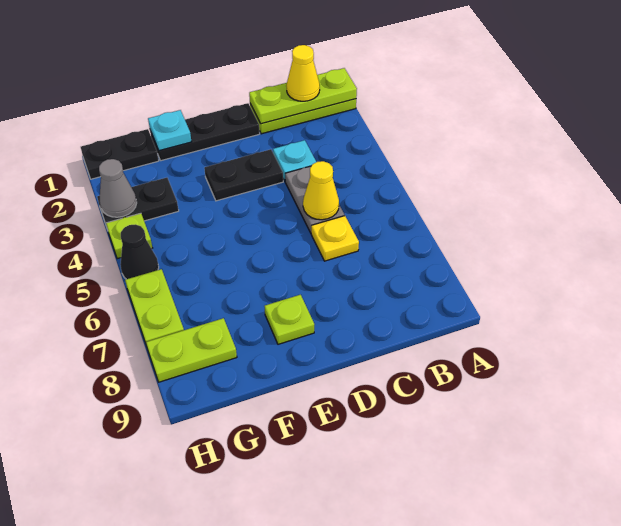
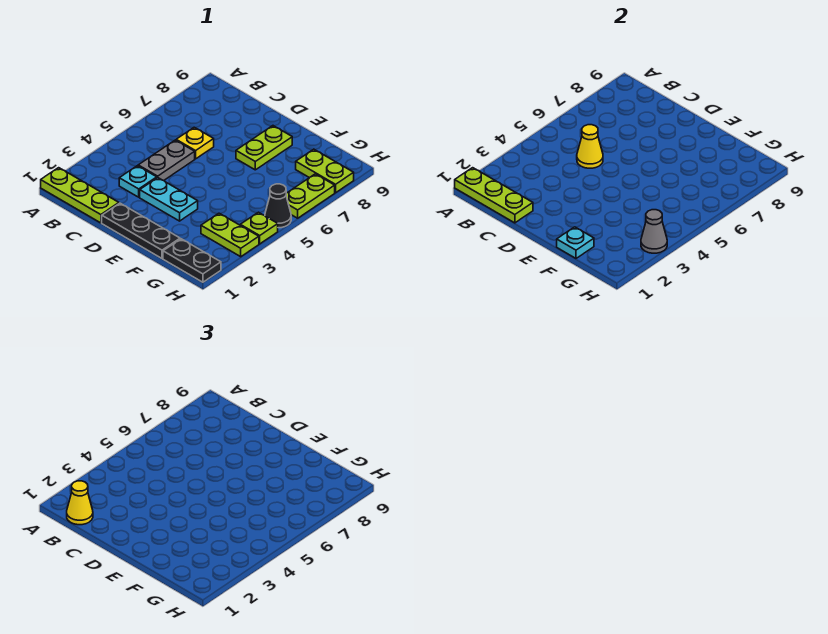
black plate D3:E3 level 1 -> cyan plate D3:E3 level 1
lime plate E8 level 1 -> lime plate E7:E8 level 1
black plate G3:H3 level 1 -> lime plate G3:H3 level 1

